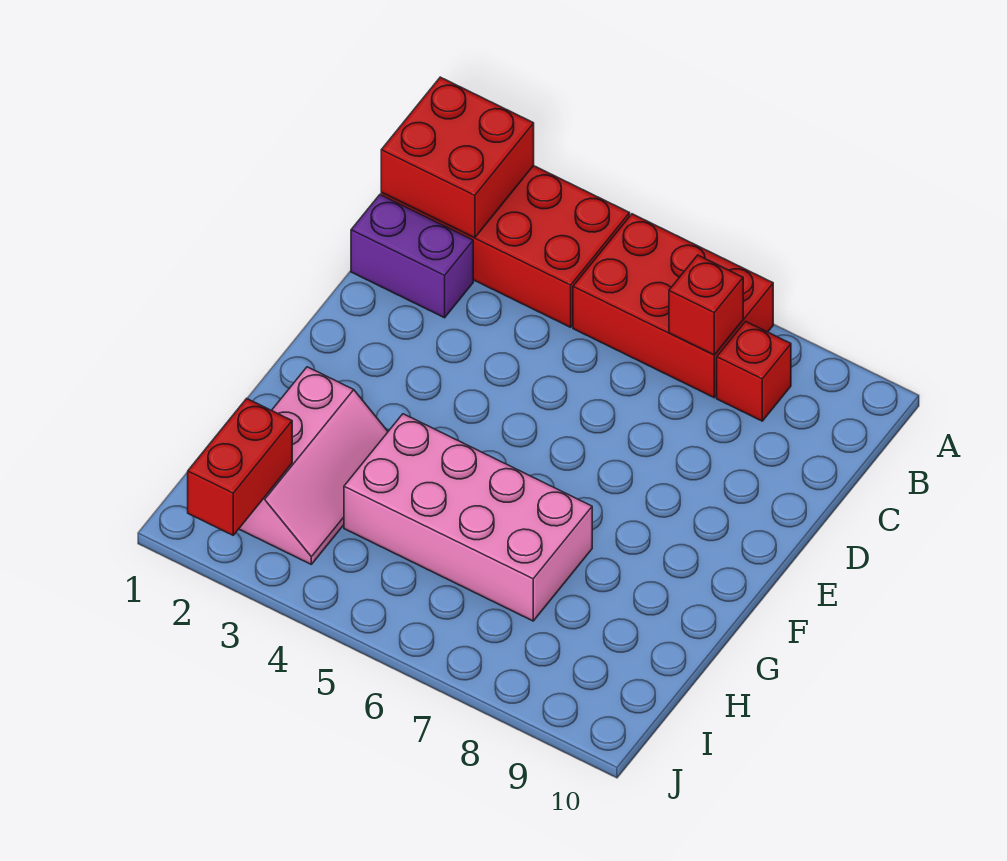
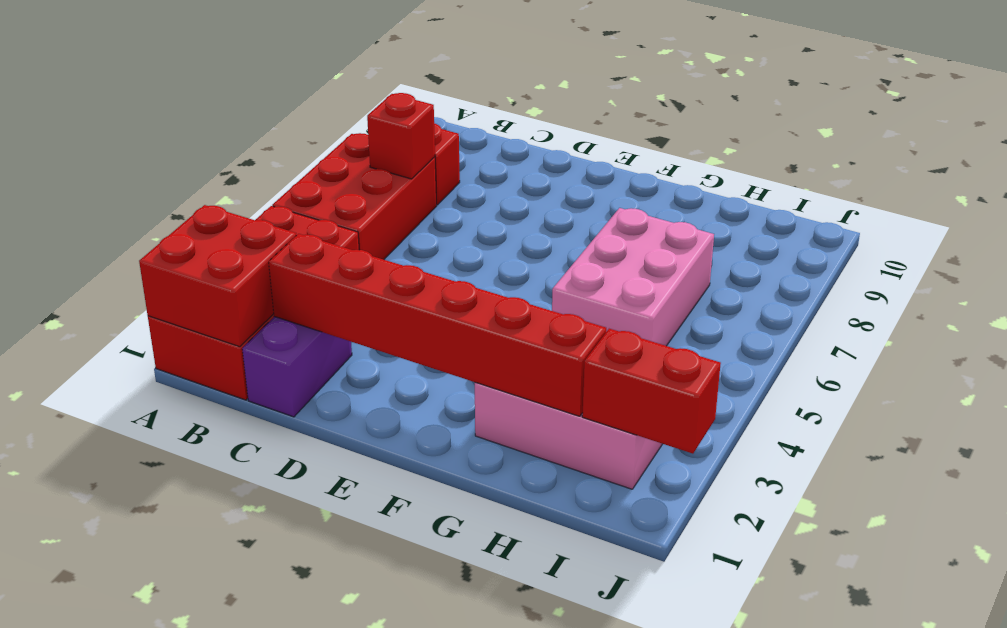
none -> red brick C2:H2 level 2
pink brick G4:H7 level 1 -> pink brick G5:H7 level 1

